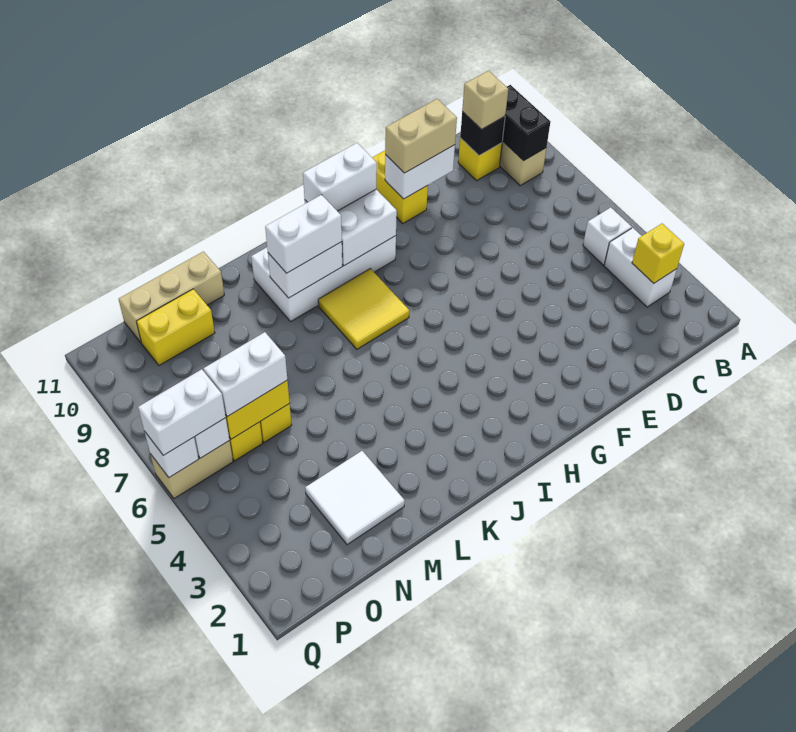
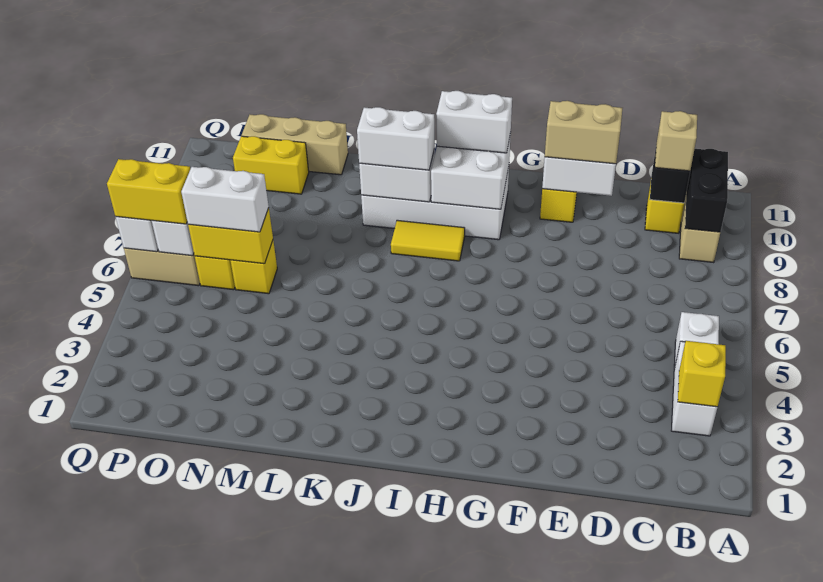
yellow tile I7:J8 level 1 -> yellow tile I8:J8 level 1
white tile M2:N3 level 1 -> none
white brick P6:Q6 level 3 -> yellow brick P6:Q6 level 3

